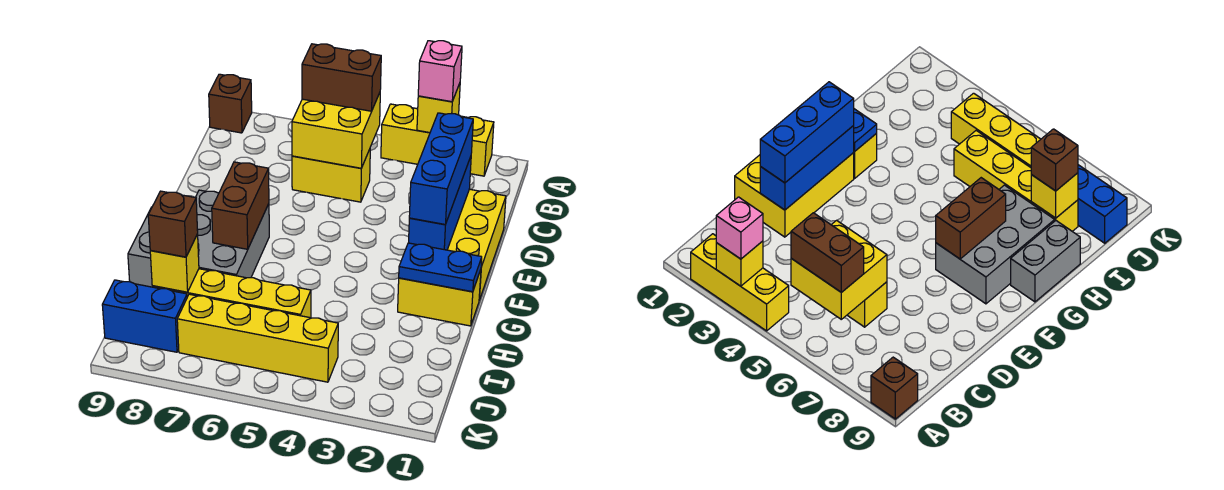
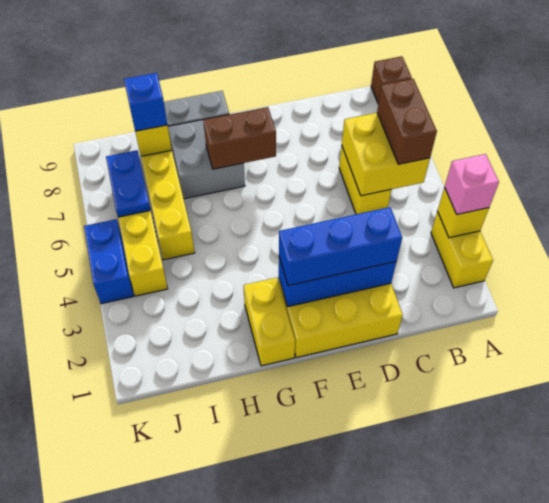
yellow brick A2:A4 level 1 -> yellow brick A2:A3 level 1
grey brick F7:H8 level 1 -> grey brick G7:H8 level 1
blue plate G1:G2 level 2 -> blue plate J6:J7 level 2
brown brick I8 level 3 -> blue brick I8 level 3
blue brick J8:J9 level 1 -> blue brick K4:K5 level 1

